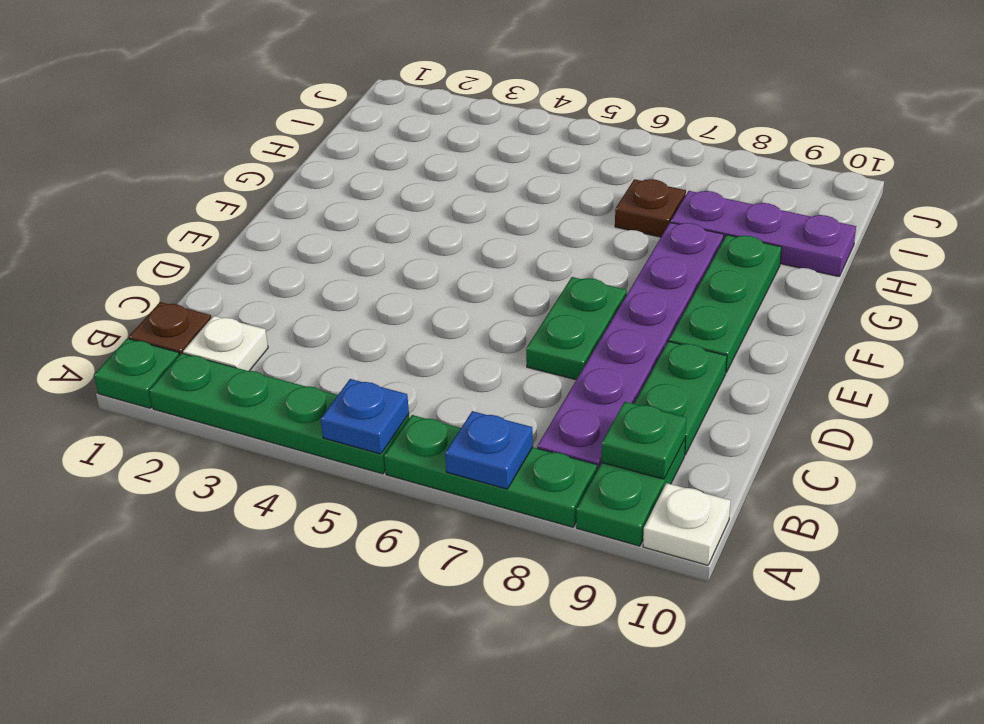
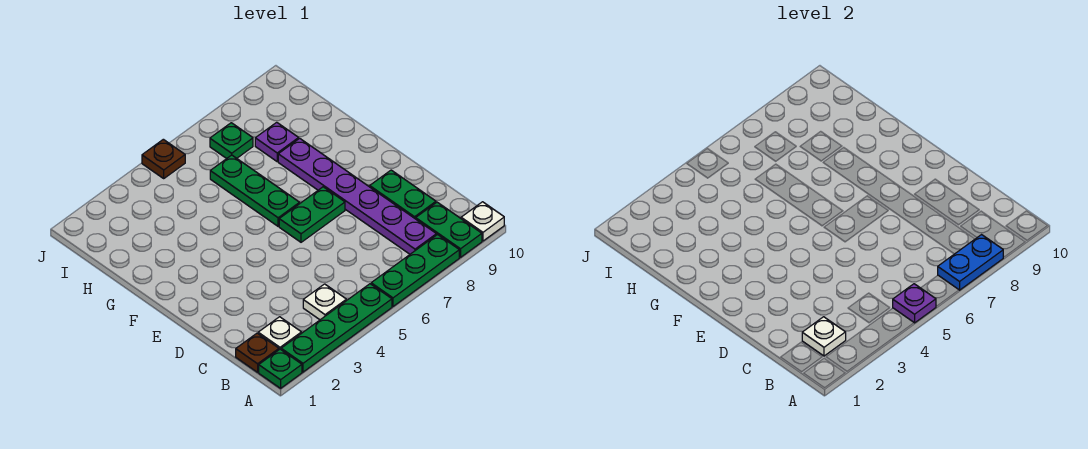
blue plate A5 level 2 -> purple plate A5 level 2
blue plate A7 level 2 -> blue plate A7:A8 level 2
none -> white plate B2 level 2
none -> white plate B4 level 1
green plate B9 level 2 -> green plate I7 level 1
green plate D7:E7 level 1 -> green plate E6:E7 level 1
green plate E9:G9 level 1 -> green plate F6:H6 level 1
brown plate H7 level 1 -> brown plate J5 level 1
purple plate H8:H10 level 1 -> purple plate H8 level 1

